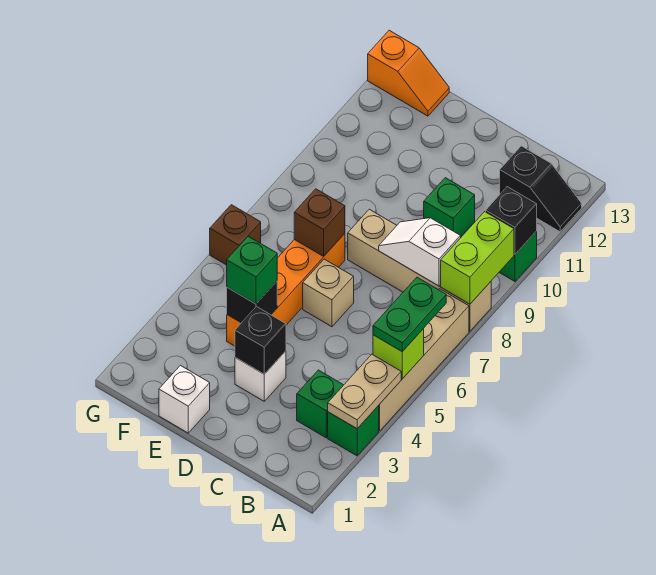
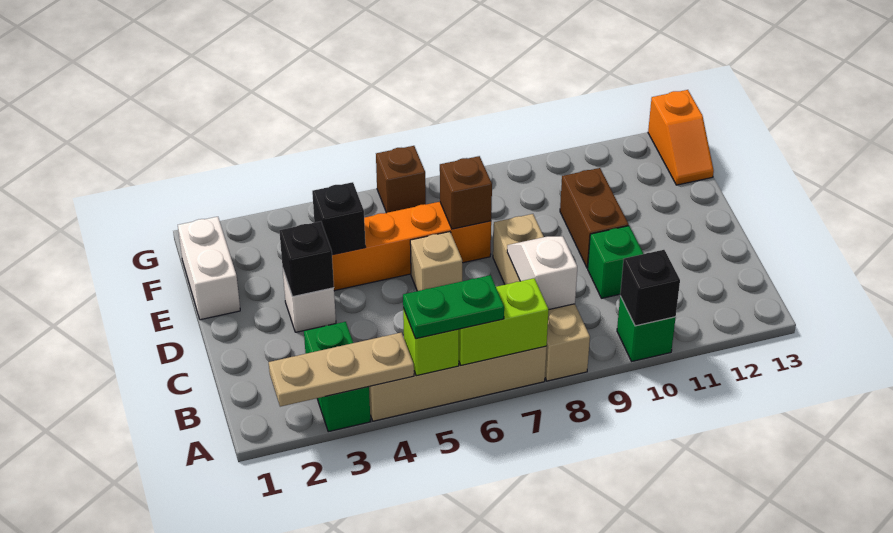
tan plate A3:A4 level 2 -> tan plate A2:A4 level 2
lime brick A8:A9 level 2 -> lime brick A6:A7 level 2
black slope A12:B12 level 1 top B -> none
none -> brown brick D10:E10 level 1
white brick E1 level 1 -> white brick E1:F1 level 1
green brick E4 level 3 -> none

